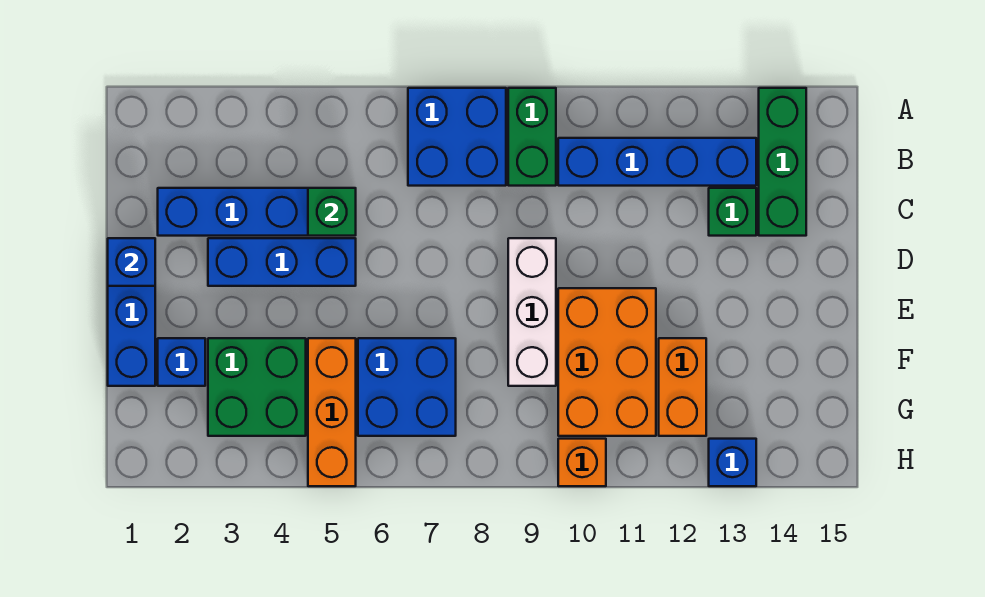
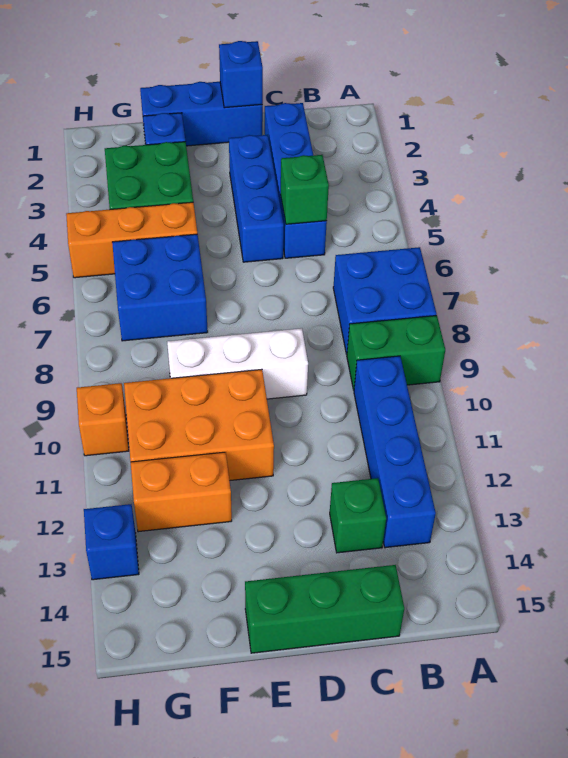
green brick A14:C14 level 1 -> green brick C15:E15 level 1

